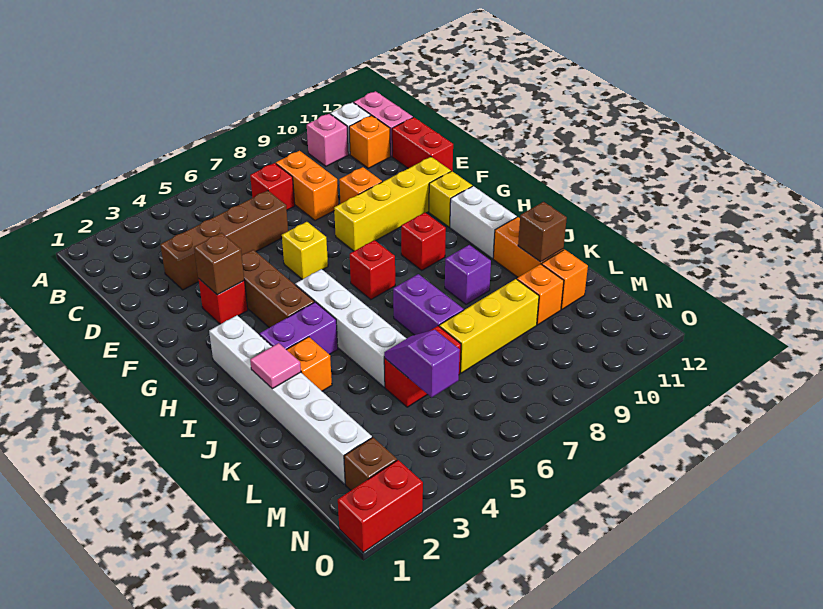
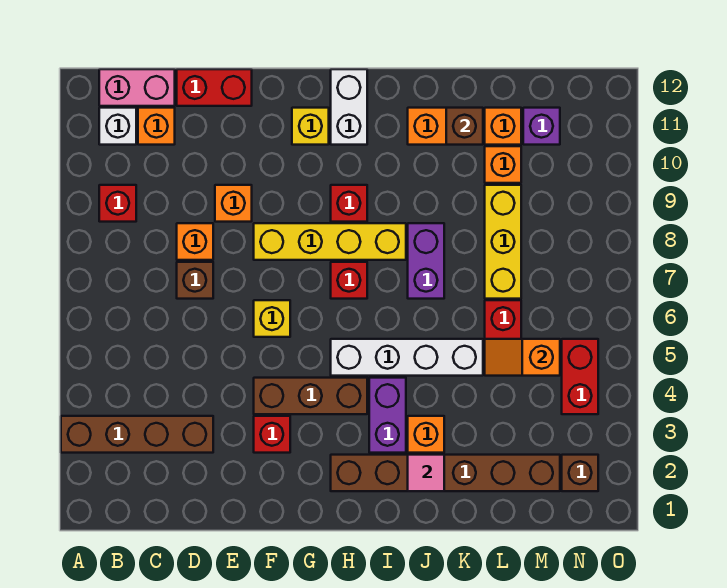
pink brick B10 level 1 -> none
red brick C7 level 1 -> red brick B9 level 1
orange brick C8:D8 level 1 -> orange brick D8 level 1
brown brick D3:D6 level 1 -> brown brick A3:D3 level 1
brown brick F3 level 2 -> brown brick D7 level 1
yellow brick F8:F11 level 1 -> yellow brick F8:I8 level 1
white brick H2:M2 level 1 -> brown brick H2:M2 level 1
white brick H11:I11 level 1 -> white brick H11:H12 level 1
purple brick J7:K7 level 1 -> purple brick J7:J8 level 1
purple brick J9 level 1 -> purple brick M11 level 1
purple slope L5:M5 level 2 top M -> orange slope L5:M5 level 2 top M
red brick O1:O2 level 1 -> red brick N4:N5 level 1

